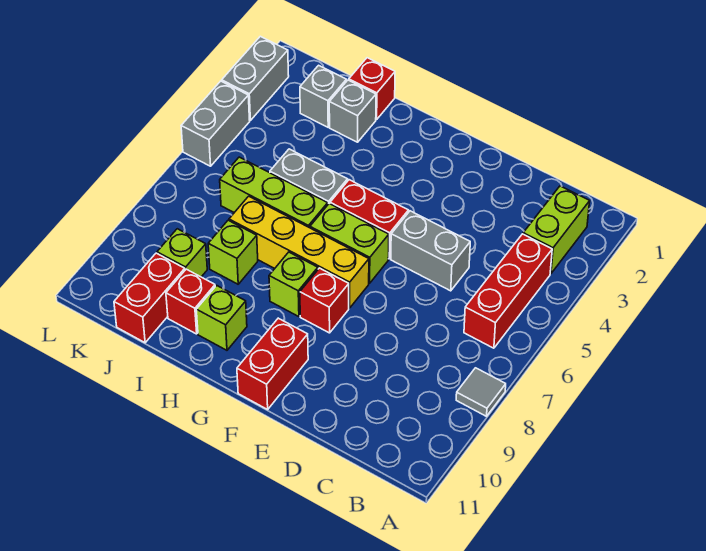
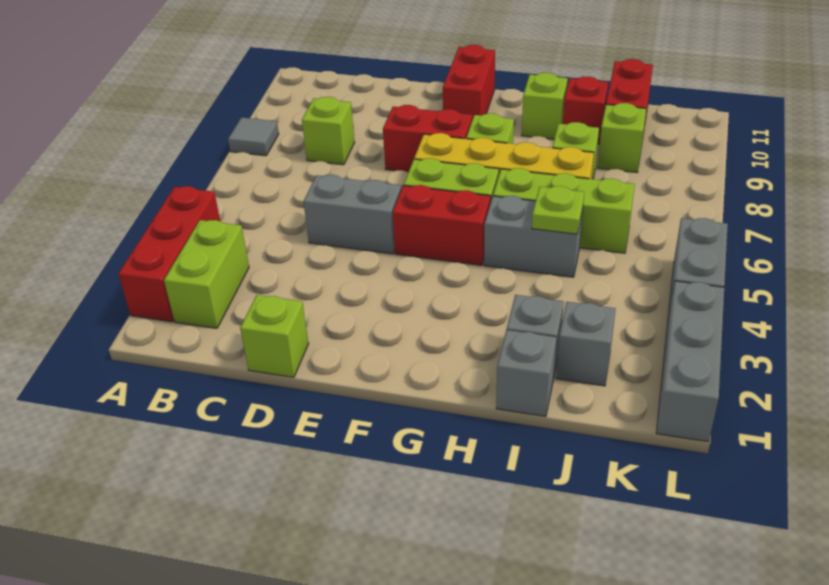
red brick B4:B6 level 1 -> red brick A2:A4 level 1
none -> lime brick C8 level 1
none -> lime brick D1 level 1
red brick F8 level 1 -> red brick E8:F8 level 1
red brick I1 level 1 -> grey brick I1 level 1
none -> lime plate I5 level 2
grey brick L2:L3 level 1 -> grey brick L1:L3 level 1

